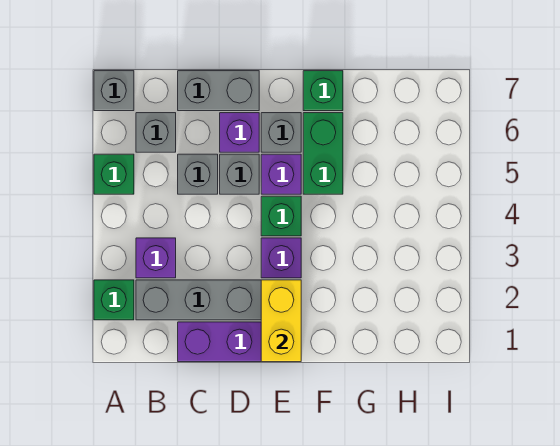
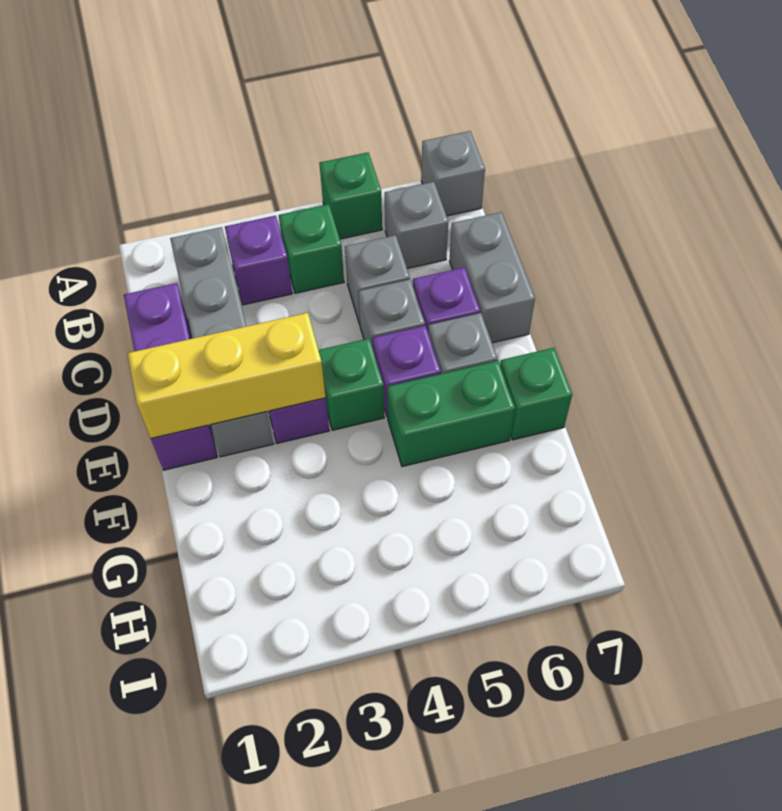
green brick A2 level 1 -> green brick B4 level 1
yellow brick E1:E2 level 2 -> yellow brick E1:E3 level 2

